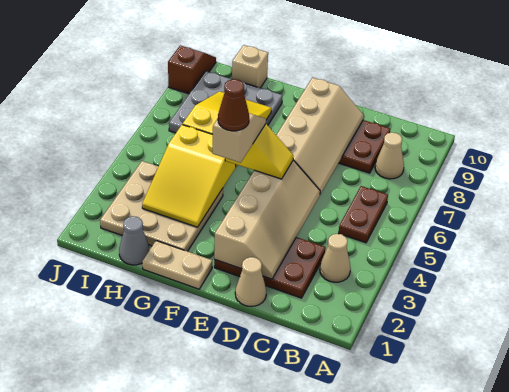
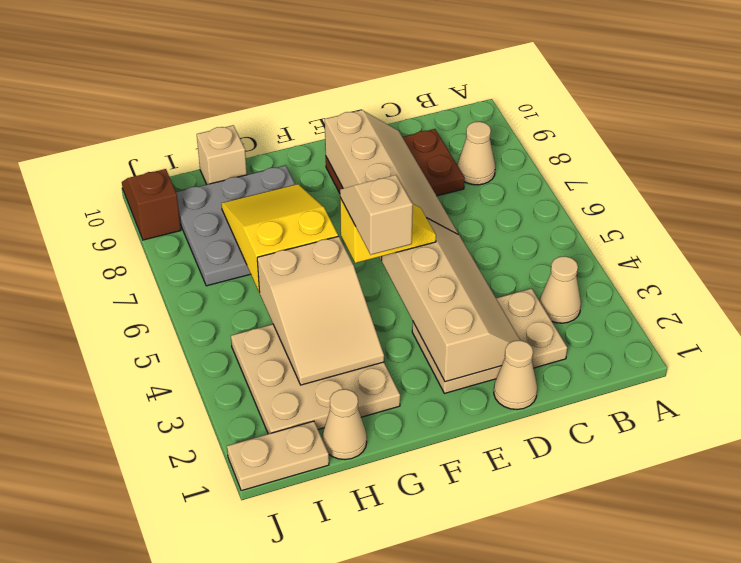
brown plate B5:B6 level 1 -> none
brown plate C2:E3 level 1 -> tan plate C2:E3 level 1
tan plate F1:G1 level 1 -> tan plate I1:J1 level 1
brown cone F4 level 5 -> none
yellow slope G3:H5 level 2 top 5 -> tan slope G3:H5 level 2 top 5
grey cone H1 level 1 -> tan cone H1 level 1

